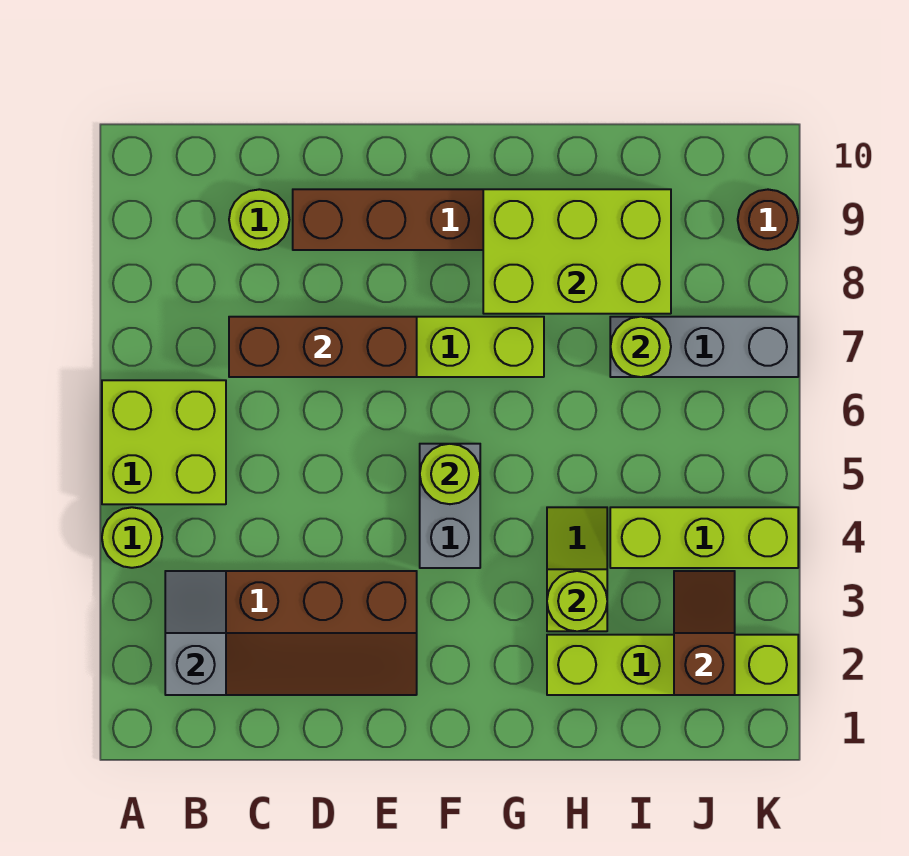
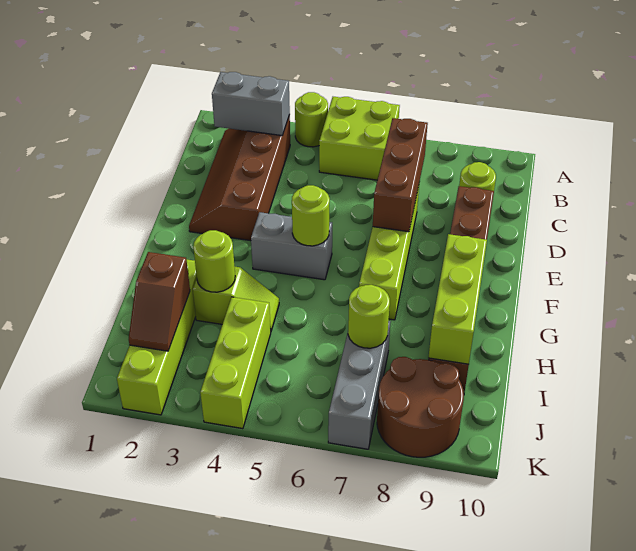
grey slope B2:B3 level 2 top 2 -> grey brick B2:B3 level 2
lime brick G8:I9 level 2 -> lime brick G9:I9 level 2
brown slope J2:J3 level 2 top 2 -> brown slope I2:J2 level 2 top I
brown round brick K9 level 1 -> brown round brick J8:K9 level 1

